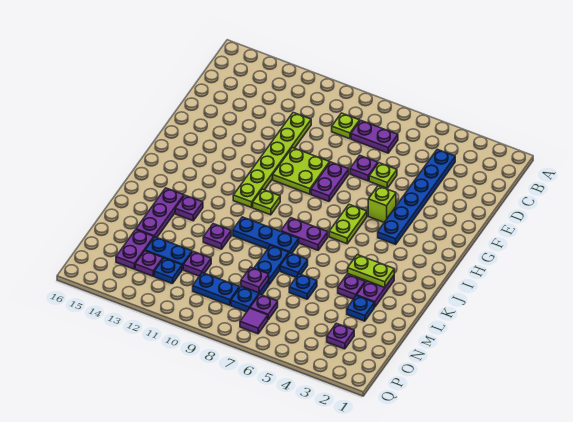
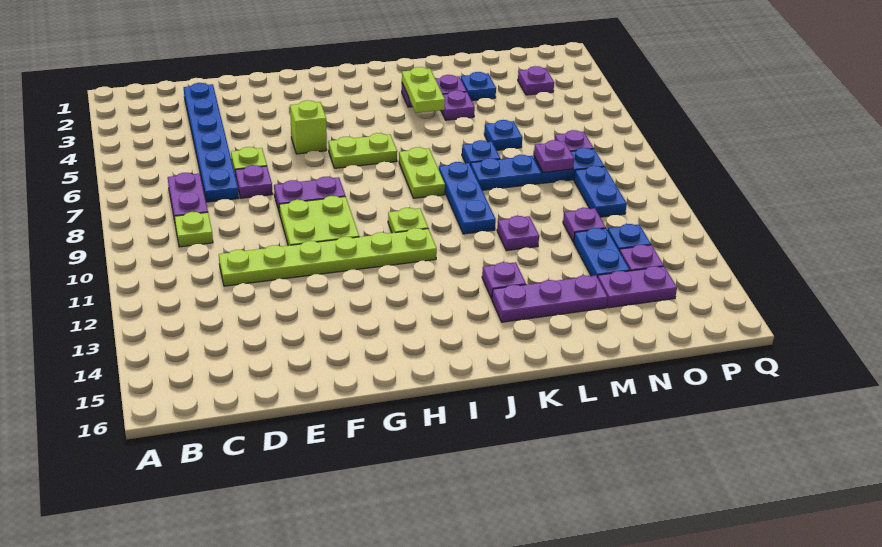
blue plate C4:H4 level 1 -> blue plate D2:D7 level 1
purple plate J7:J8 level 1 -> lime plate J7:J8 level 1
purple tile P7 level 1 -> none

